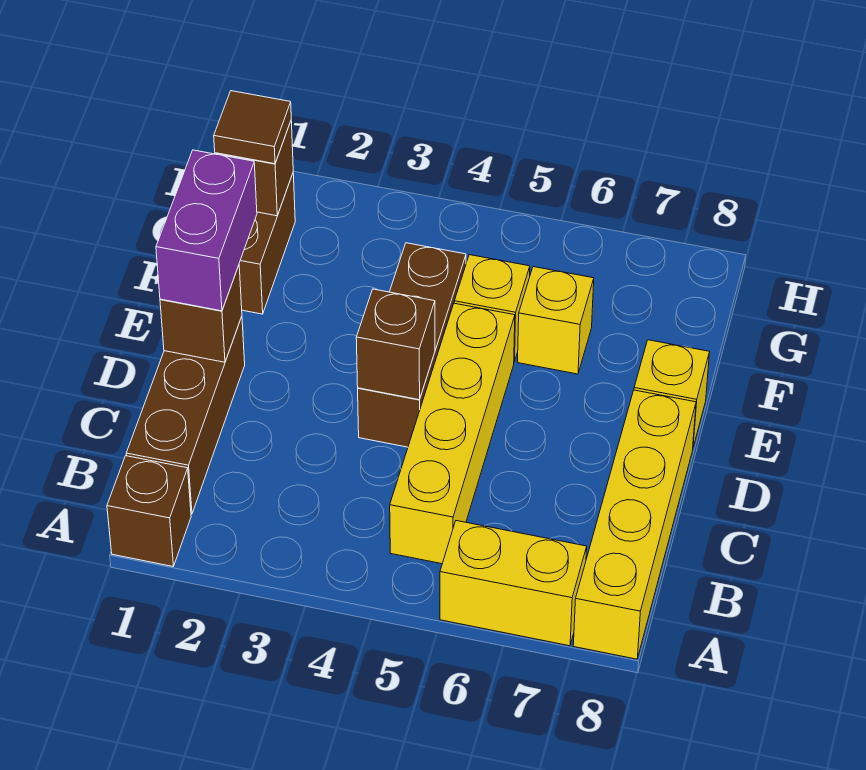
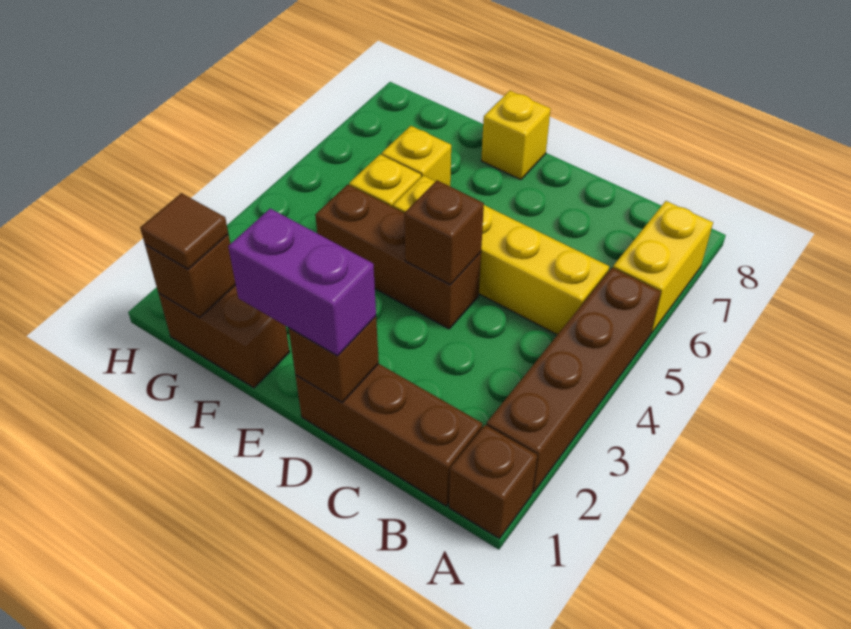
none -> brown brick A2:A5 level 1
yellow brick A8:D8 level 1 -> none

